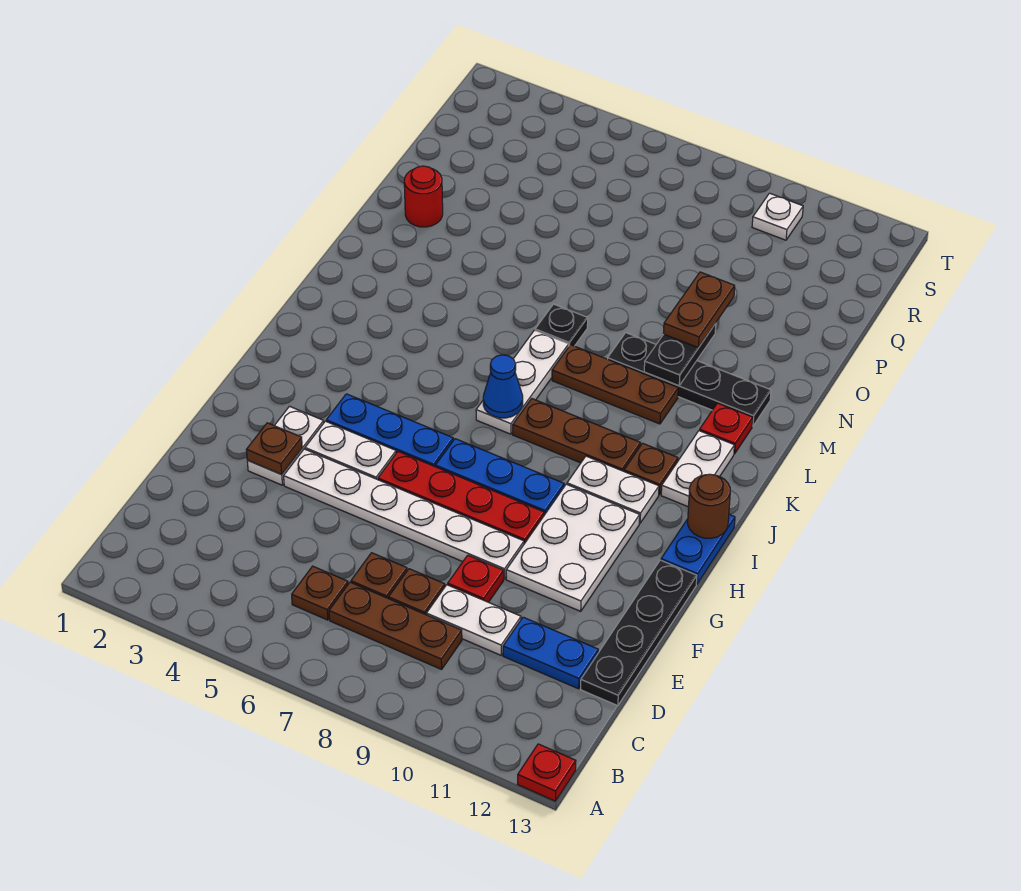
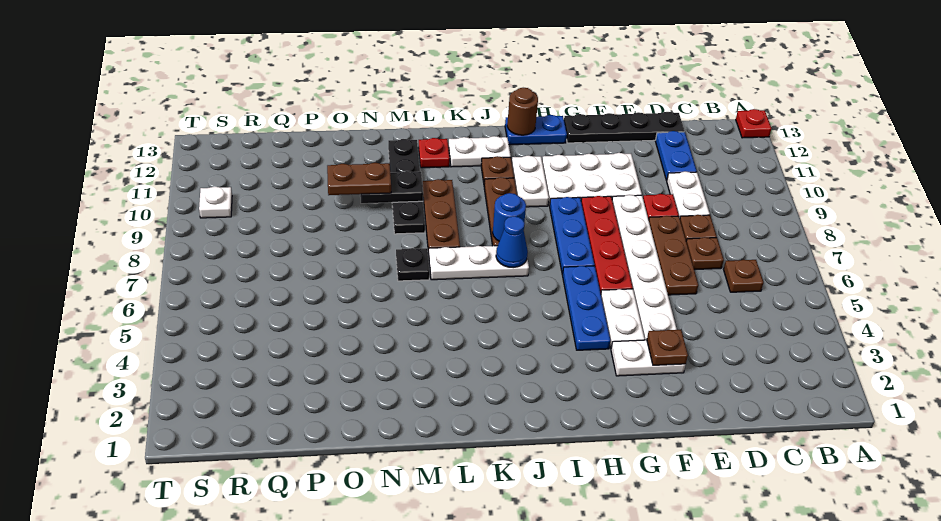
brown plate C7:C9 level 1 -> brown plate E6:E8 level 1
none -> blue round brick J8 level 2
red round brick O2 level 1 -> none

